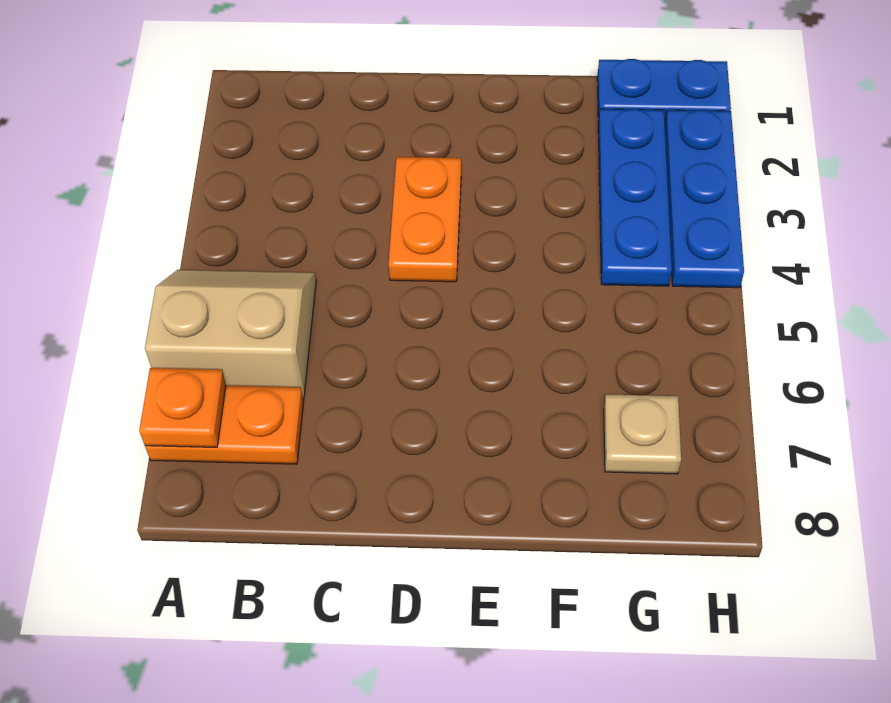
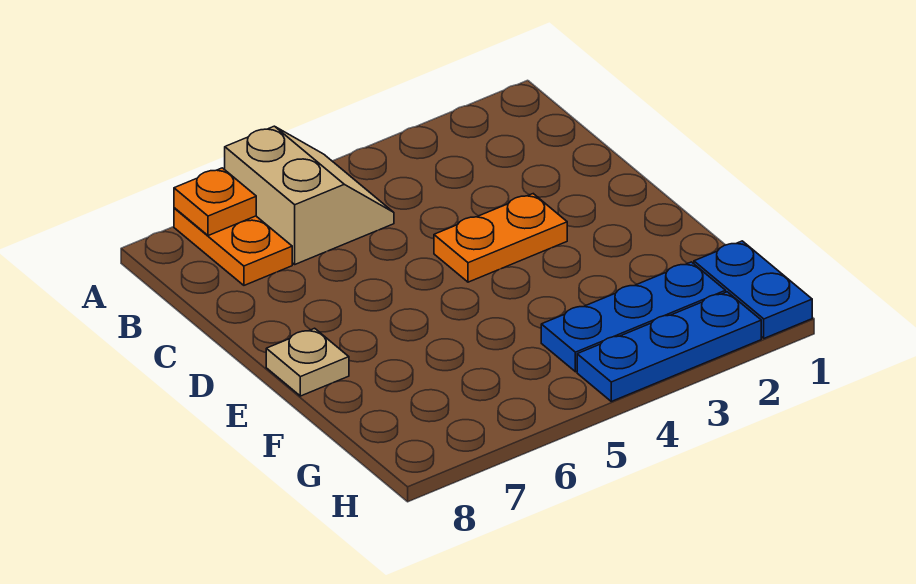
tan plate G7 level 1 -> tan plate E8 level 1

